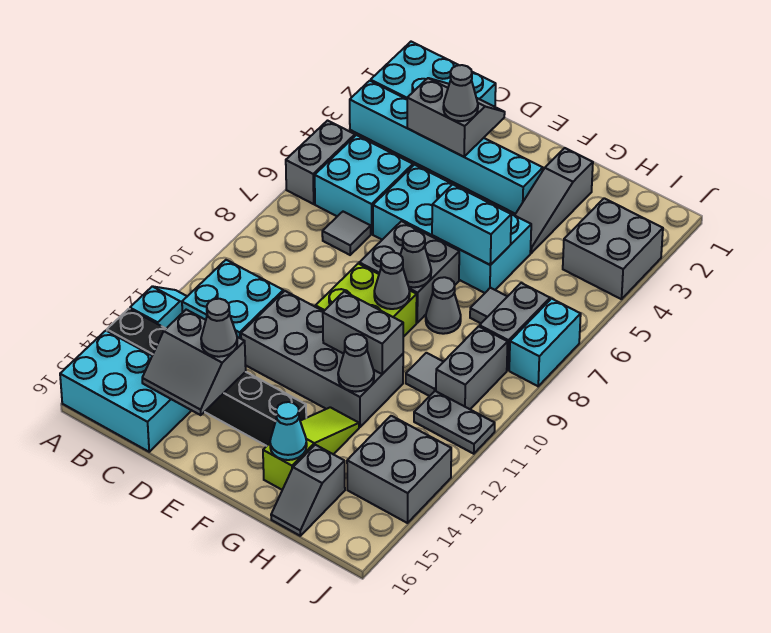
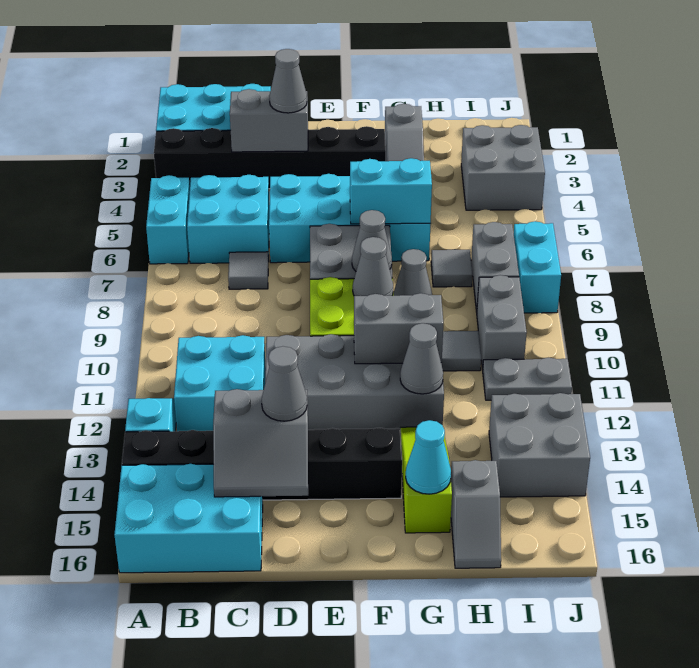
cyan brick A3:F3 level 1 -> black brick A3:F3 level 1
grey brick A5:A6 level 1 -> cyan brick A5:A6 level 1

